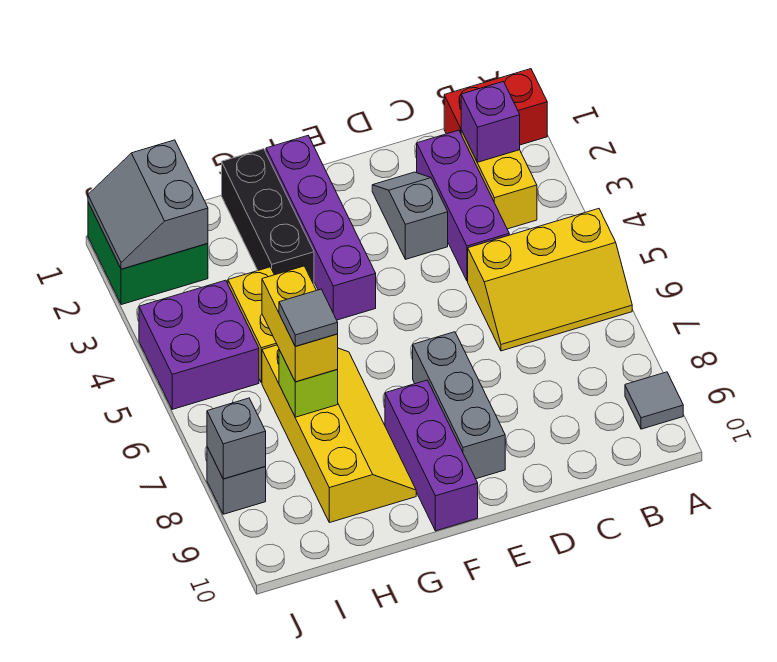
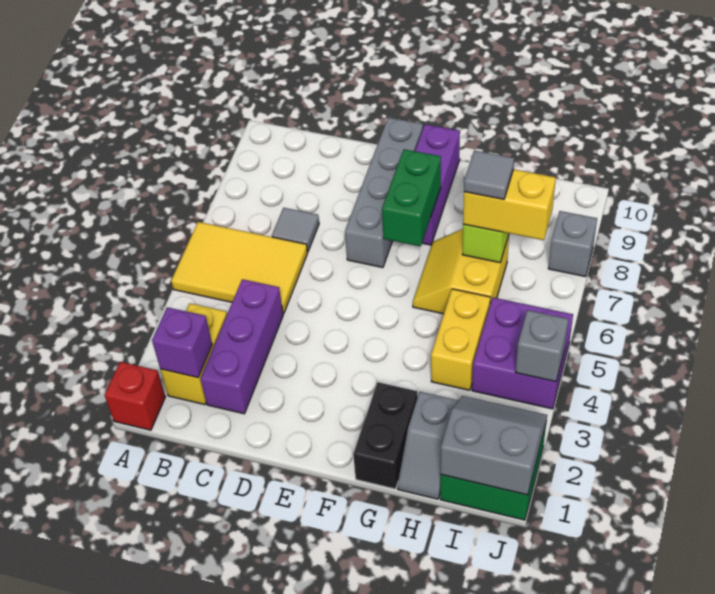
red brick A1:B1 level 1 -> red brick A1 level 1
yellow slope A5:C6 level 1 top 5 -> yellow tile A5:C6 level 1
grey tile A9 level 1 -> grey tile C7 level 1
grey slope D2:D3 level 1 top 3 -> grey slope H1:H2 level 1 top 2
grey brick E7:E9 level 1 -> grey brick E7:E10 level 1
purple brick F1:F4 level 1 -> none
none -> green brick F7:F8 level 2
black brick G1:G3 level 1 -> black brick G1:G2 level 1
yellow slope G6:H9 level 1 top H -> yellow slope G6:H7 level 1 top H
yellow brick H6:H7 level 3 -> yellow brick H7:I7 level 3
grey slope I1:J2 level 2 top I -> grey slope I1:J2 level 2 top 1
grey brick J8 level 2 -> grey brick J4 level 2

